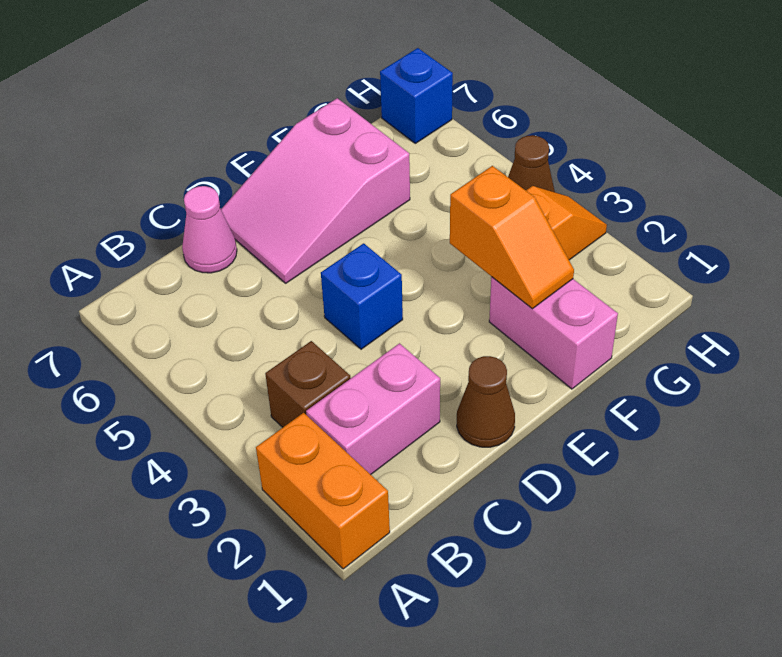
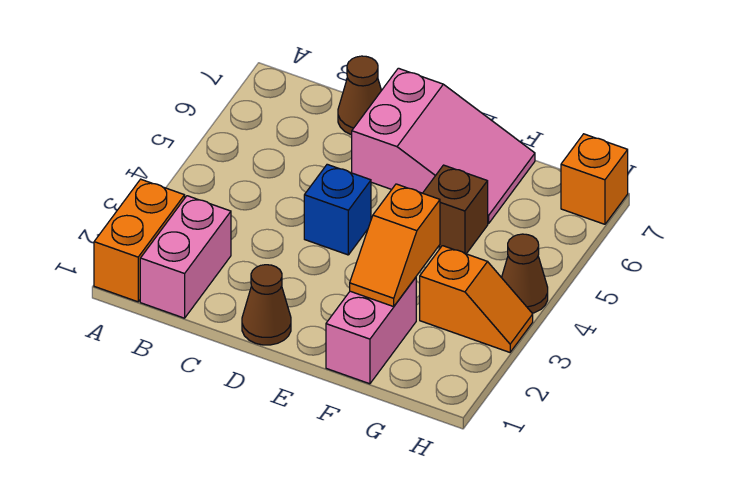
pink brick B2:C2 level 1 -> pink brick B1:B2 level 1
brown brick B3 level 1 -> brown brick F5 level 1
pink cone C7 level 1 -> brown cone C7 level 1
pink slope D6:F7 level 1 top F -> pink slope D6:F7 level 1 top D
blue brick H7 level 1 -> orange brick H7 level 1

